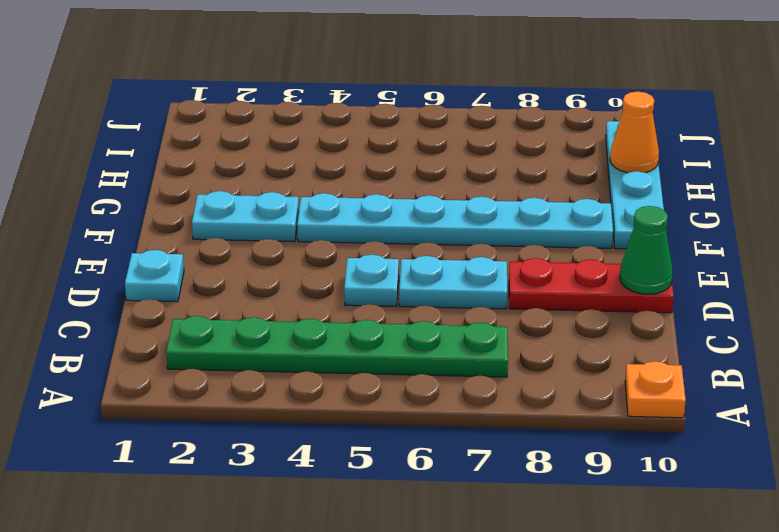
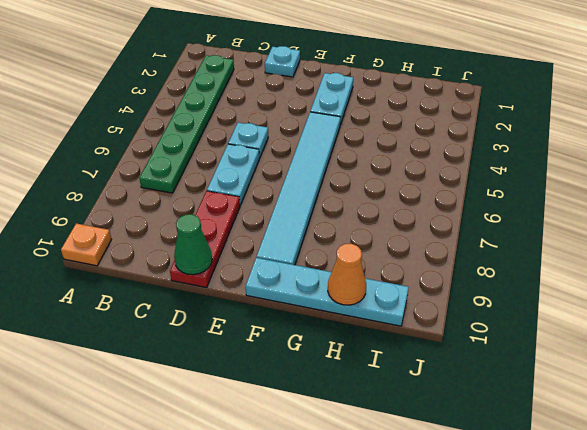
cyan plate F4:F9 level 1 -> cyan tile F4:F9 level 1

